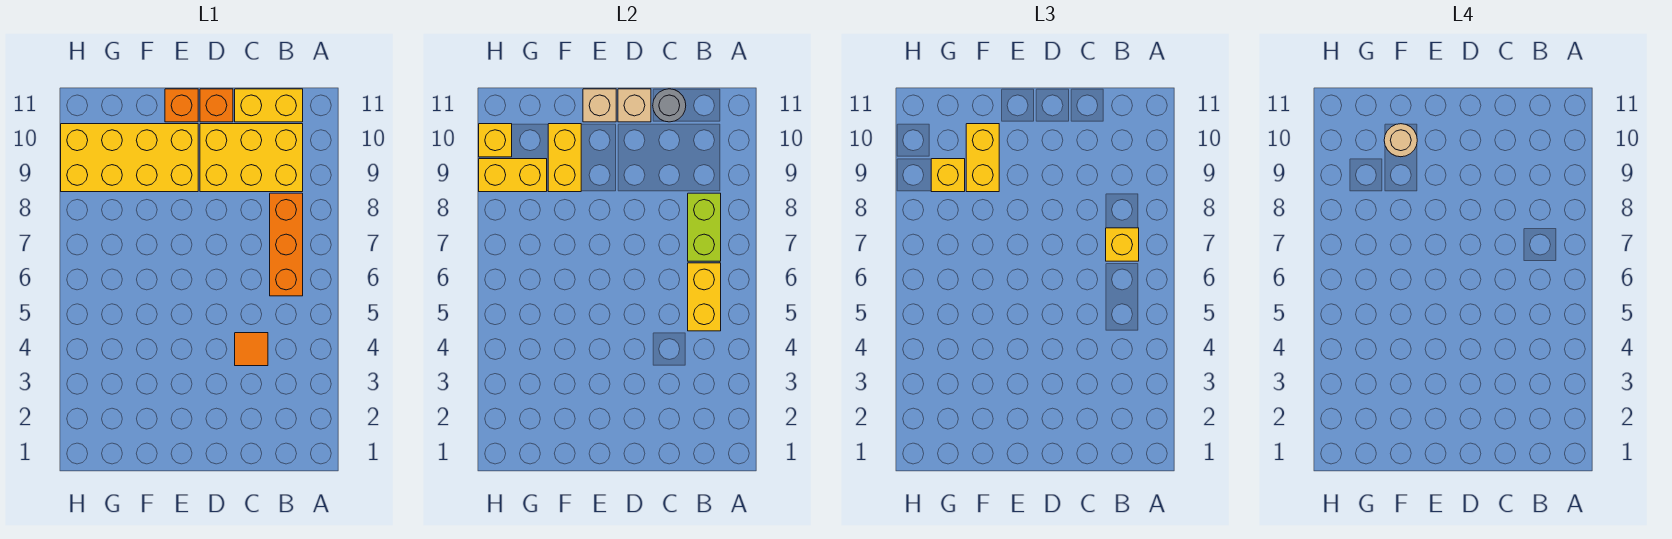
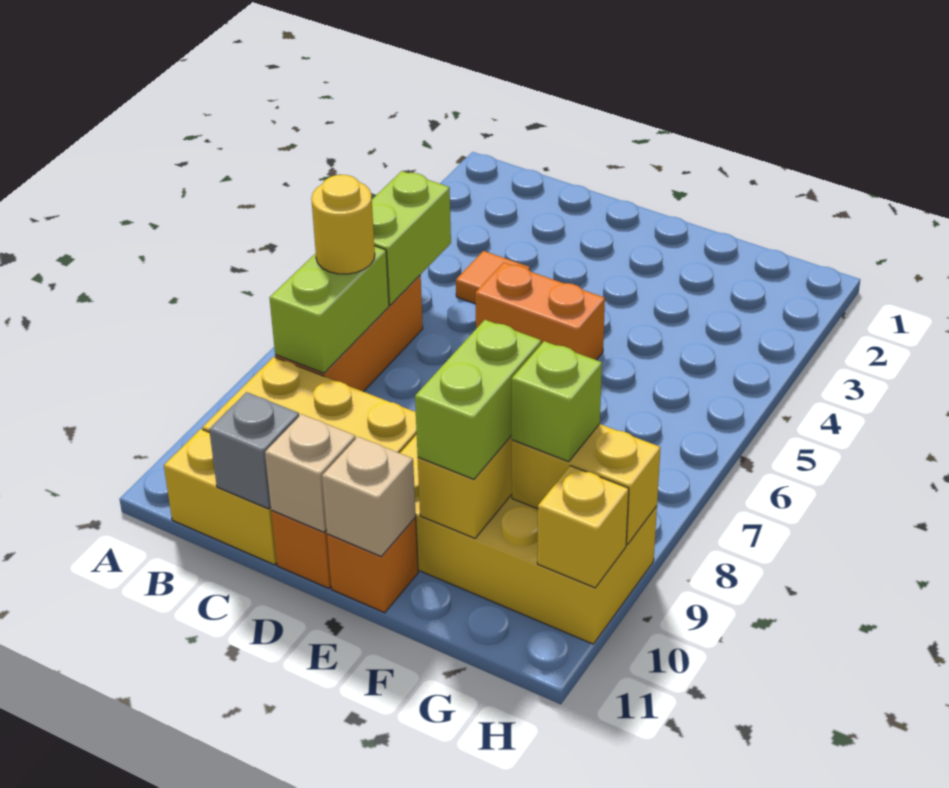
yellow brick B5:B6 level 2 -> lime brick B5:B6 level 2
yellow brick B7 level 3 -> yellow round brick B7 level 3
grey round brick C11 level 2 -> grey brick C11 level 2
none -> orange brick D5:E5 level 1
yellow brick F9:F10 level 3 -> lime brick F9:F10 level 3
tan round brick F10 level 4 -> none
yellow brick G9 level 3 -> lime brick G9 level 3

